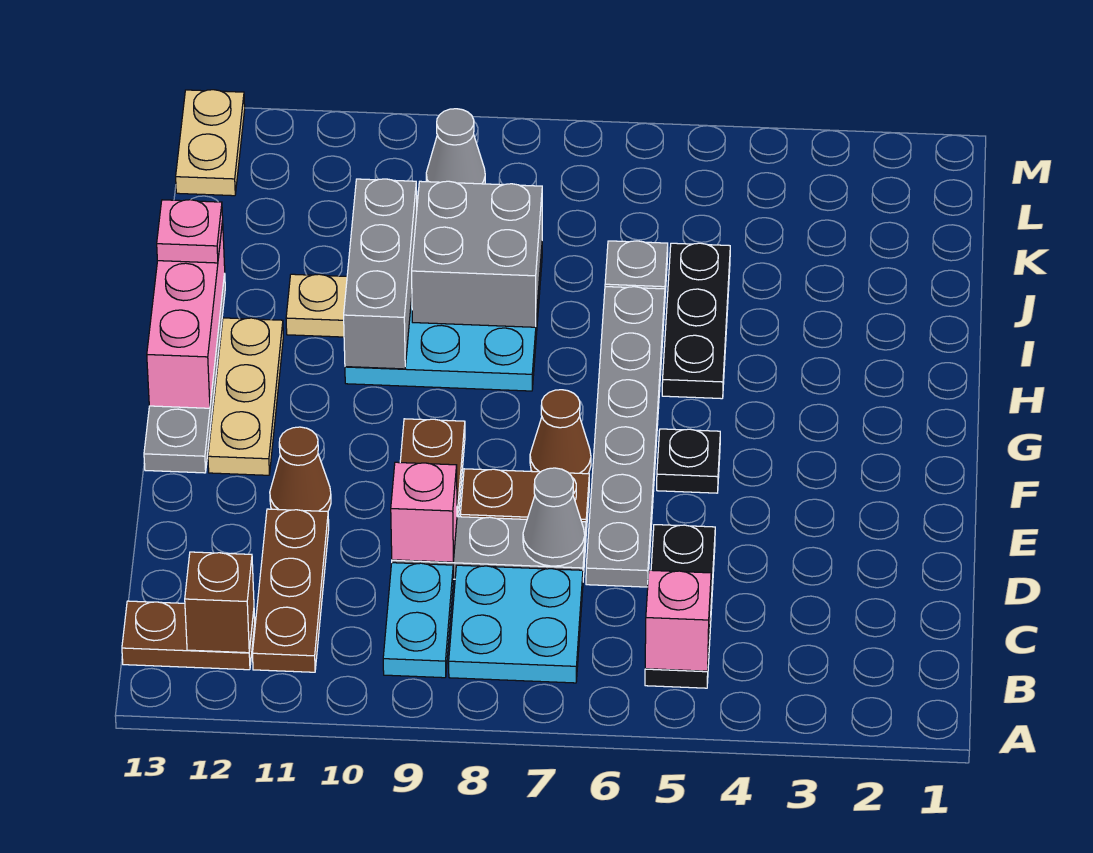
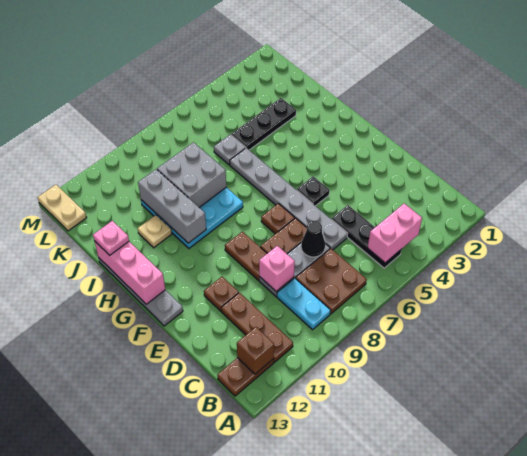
pink brick B5 level 2 -> pink brick B4:B5 level 2
cyan plate B7:C8 level 1 -> brown plate B7:C8 level 1
grey cone D7 level 2 -> black cone D7 level 2
brown cone E11 level 1 -> brown plate E11 level 1
brown cone F7 level 1 -> brown plate F7 level 1
tan plate F12:H12 level 1 -> none
black plate H5:J5 level 1 -> black plate J3:J5 level 1
grey cone L9 level 1 -> none

